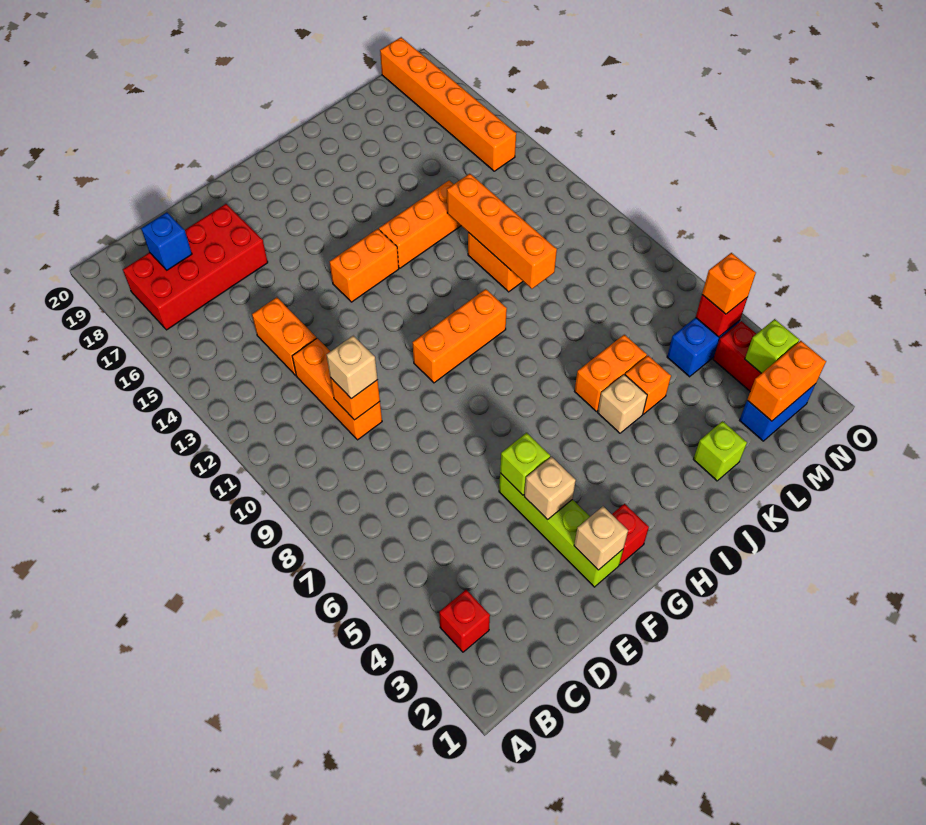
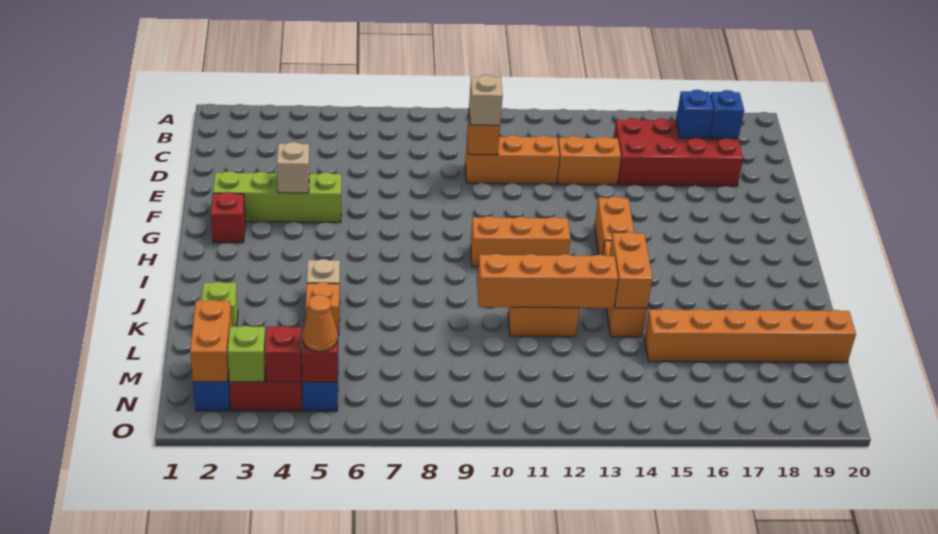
red brick B3 level 1 -> red brick N4 level 2
red brick B17:E18 level 1 -> red brick C15:D18 level 1
none -> blue brick C17 level 2
tan brick F2 level 2 -> none
lime brick F5 level 2 -> none
orange brick G10:I10 level 1 -> orange brick H10:H12 level 1
orange brick J6:K6 level 1 -> orange brick J14:K14 level 2
orange brick N5 level 3 -> orange cone N5 level 3
orange brick N15:N20 level 1 -> orange brick L15:L20 level 1

